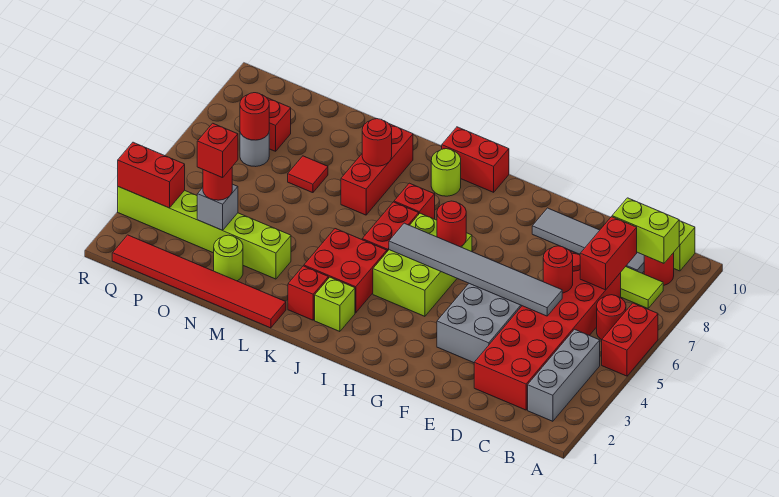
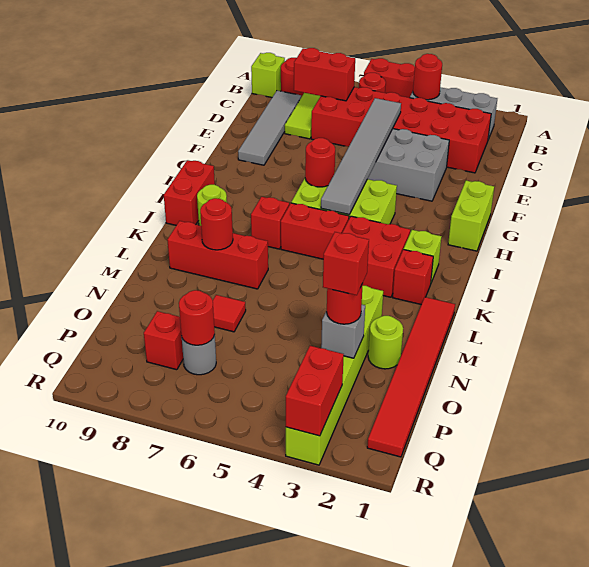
lime brick B9:C9 level 2 -> lime brick G1:H1 level 1
red round brick D6 level 2 -> red round brick B4 level 2

